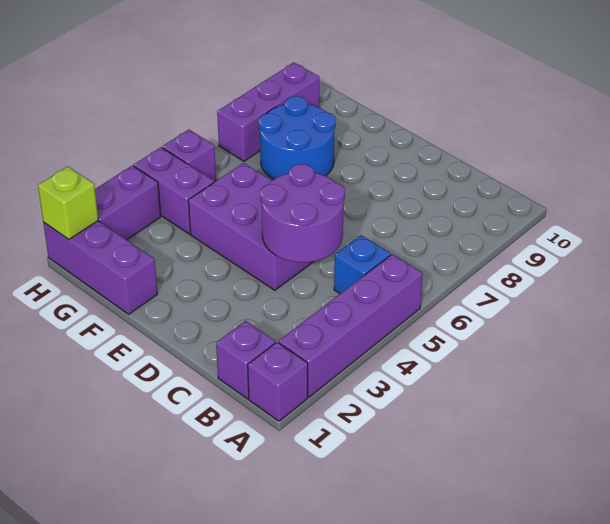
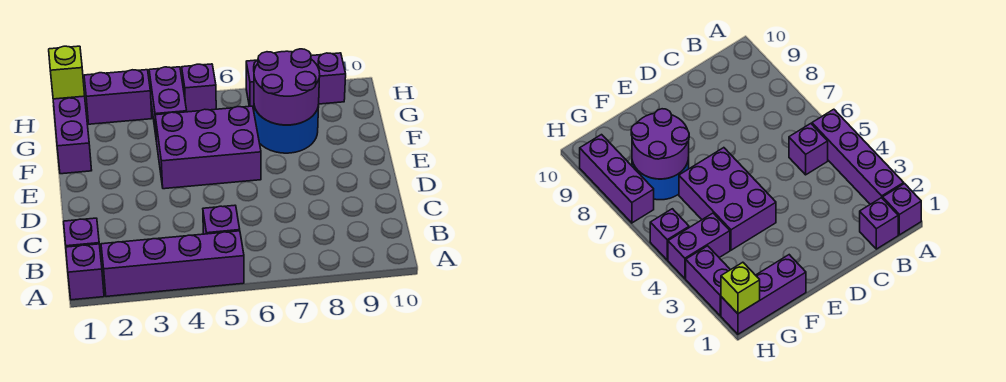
blue brick B5 level 1 -> purple brick B5 level 1
purple round brick C4:D5 level 2 -> purple round brick F7:G8 level 2
purple brick D4:F5 level 1 -> purple brick E4:F6 level 1

